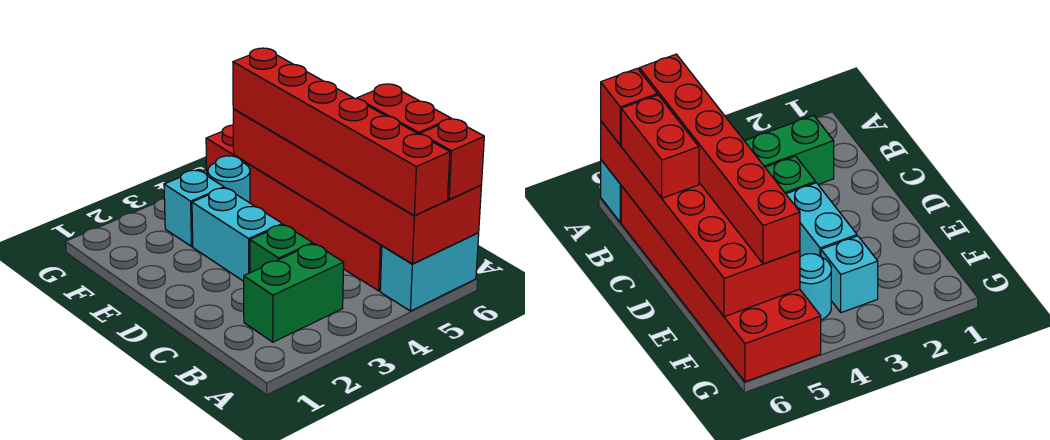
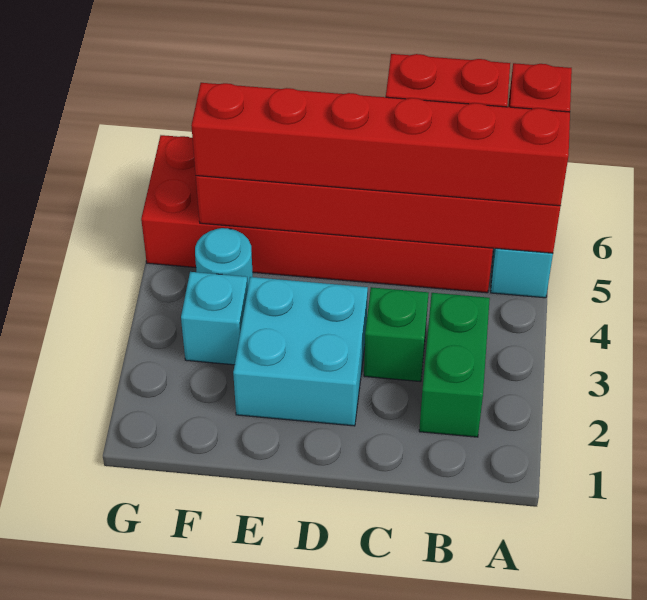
cyan brick D3:E3 level 1 -> cyan brick D2:E3 level 1

